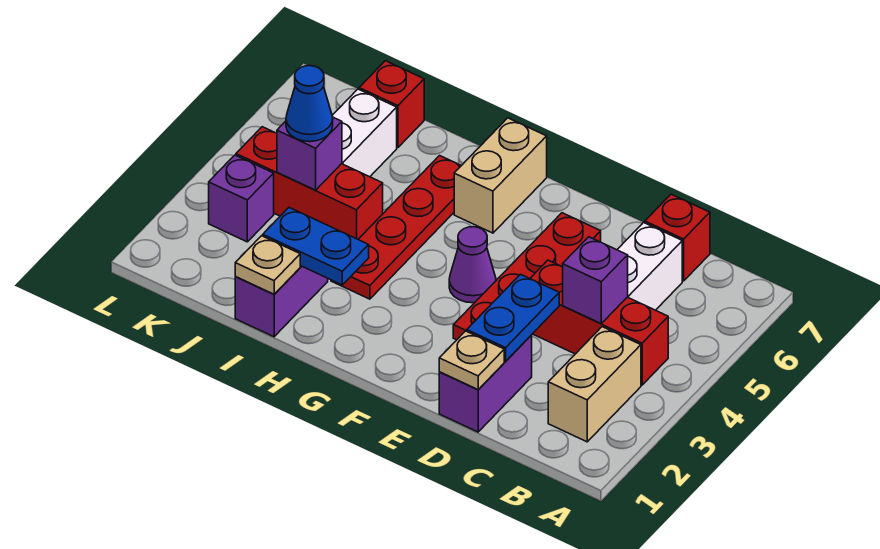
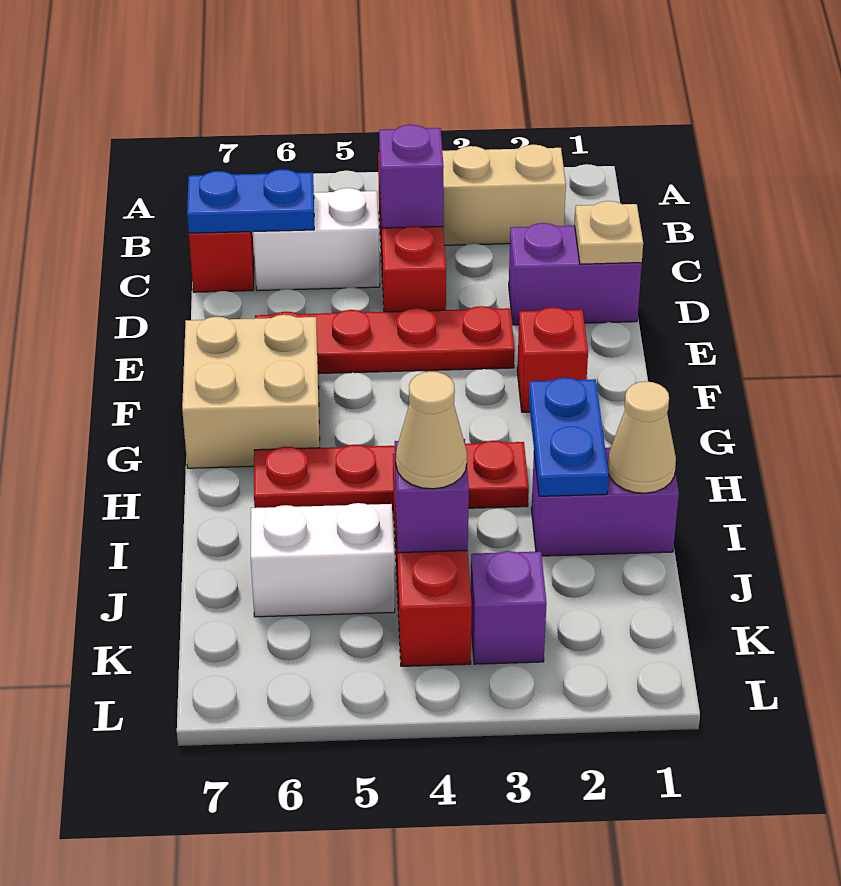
blue plate D2:D3 level 2 -> blue plate C6:C7 level 2
purple cone F4 level 1 -> none
tan brick G6:G7 level 1 -> tan brick F6:G7 level 1
tan plate I1 level 2 -> tan cone I1 level 2
blue cone J4 level 3 -> tan cone J4 level 3
red brick J7 level 1 -> red brick F2 level 1

